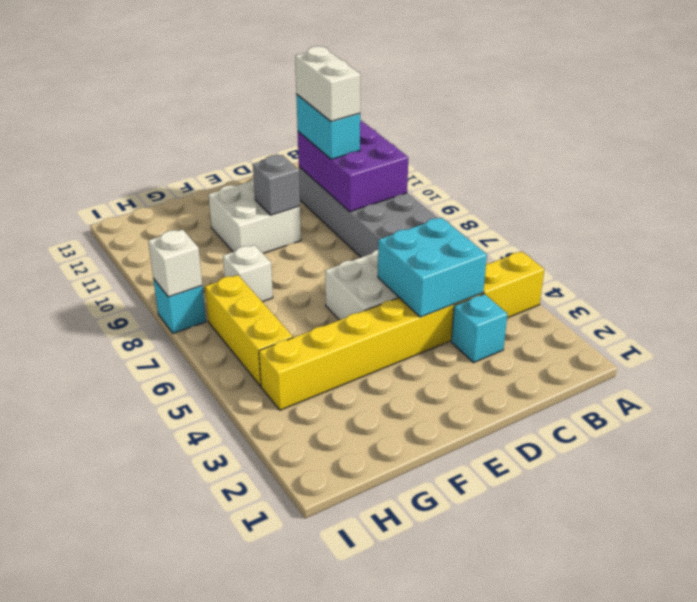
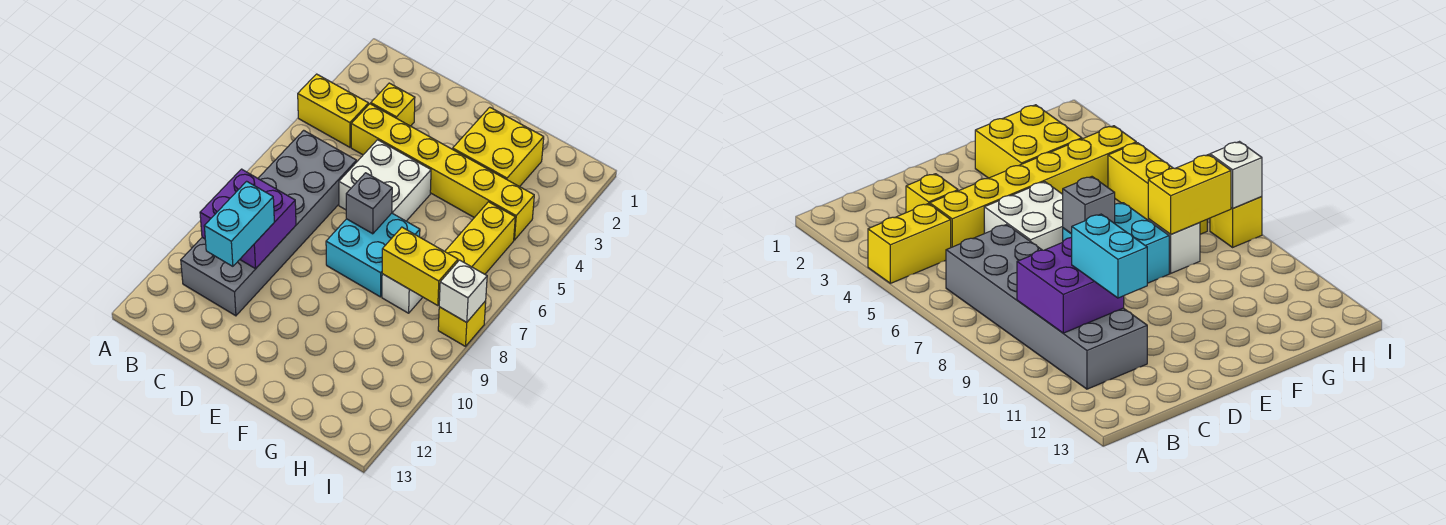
purple brick B9:C11 level 2 -> purple brick B9:C10 level 2
cyan brick C3 level 1 -> yellow brick C3 level 1
cyan brick C4:D5 level 2 -> cyan brick E7:F8 level 1
white brick C10:C11 level 4 -> none
white brick E10:F11 level 1 -> none
grey brick E10 level 2 -> grey brick E7 level 2
none -> yellow brick F2:G3 level 1
none -> yellow brick G8:H8 level 2
cyan brick I8 level 1 -> yellow brick I8 level 1

